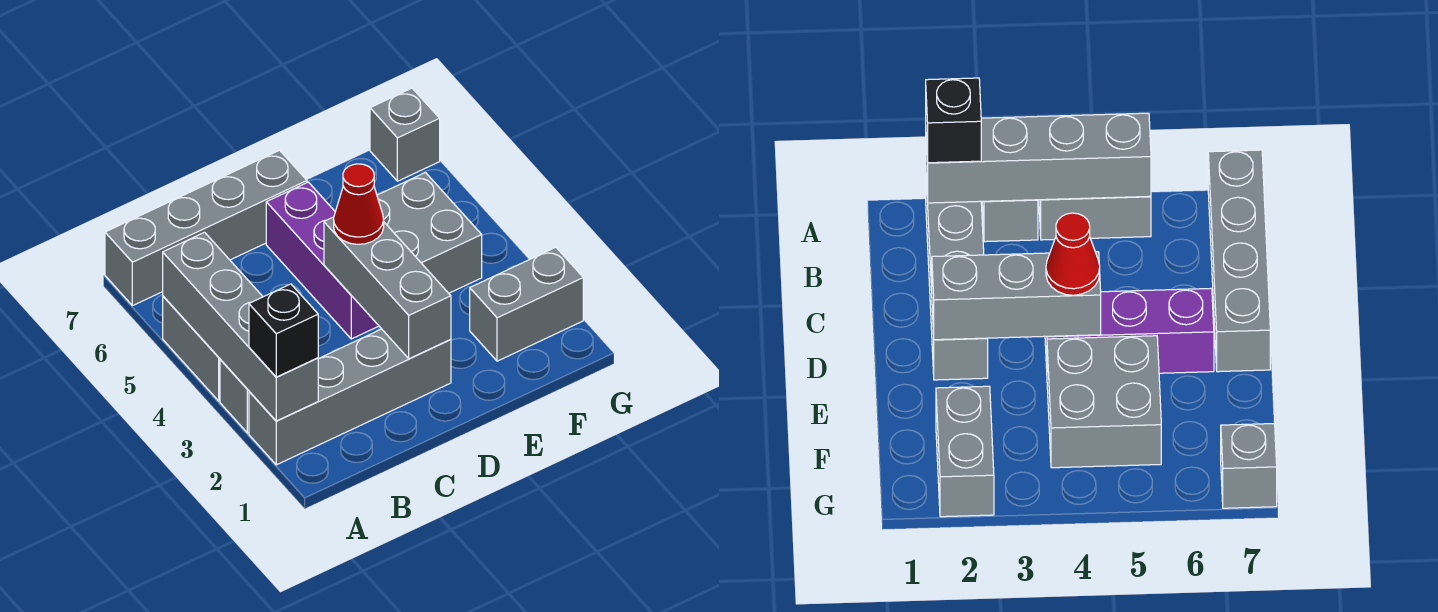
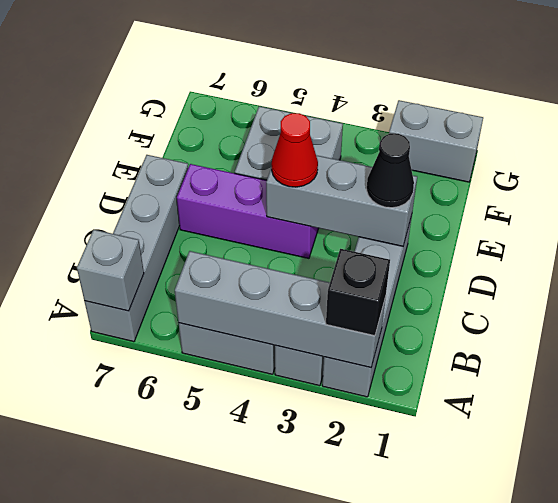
none -> black cone D2 level 3
grey brick F2:G2 level 1 -> grey brick G1:G2 level 1
grey brick G7 level 1 -> grey brick A7 level 2

